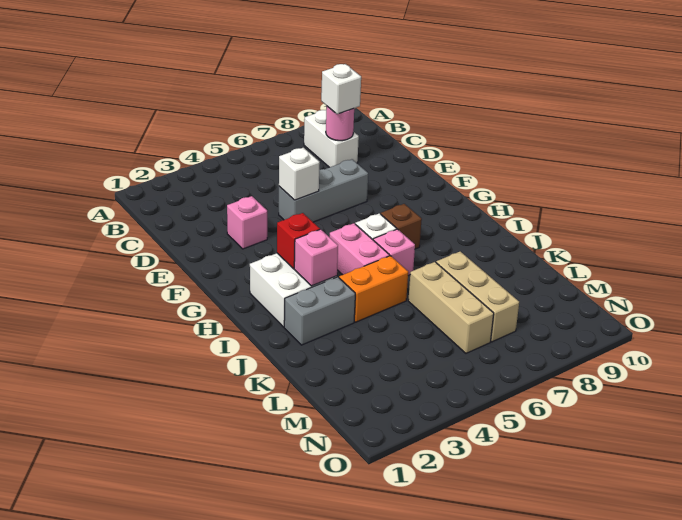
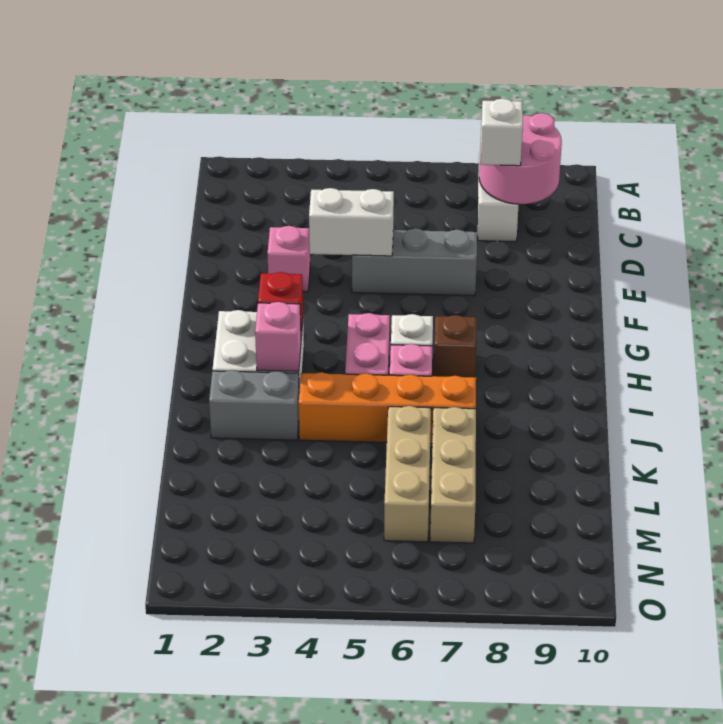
pink round brick C8 level 2 -> pink round brick B8:C9 level 2
white brick E5 level 2 -> white brick E4:E5 level 2
orange brick J4:J5 level 1 -> orange brick J4:J7 level 1

